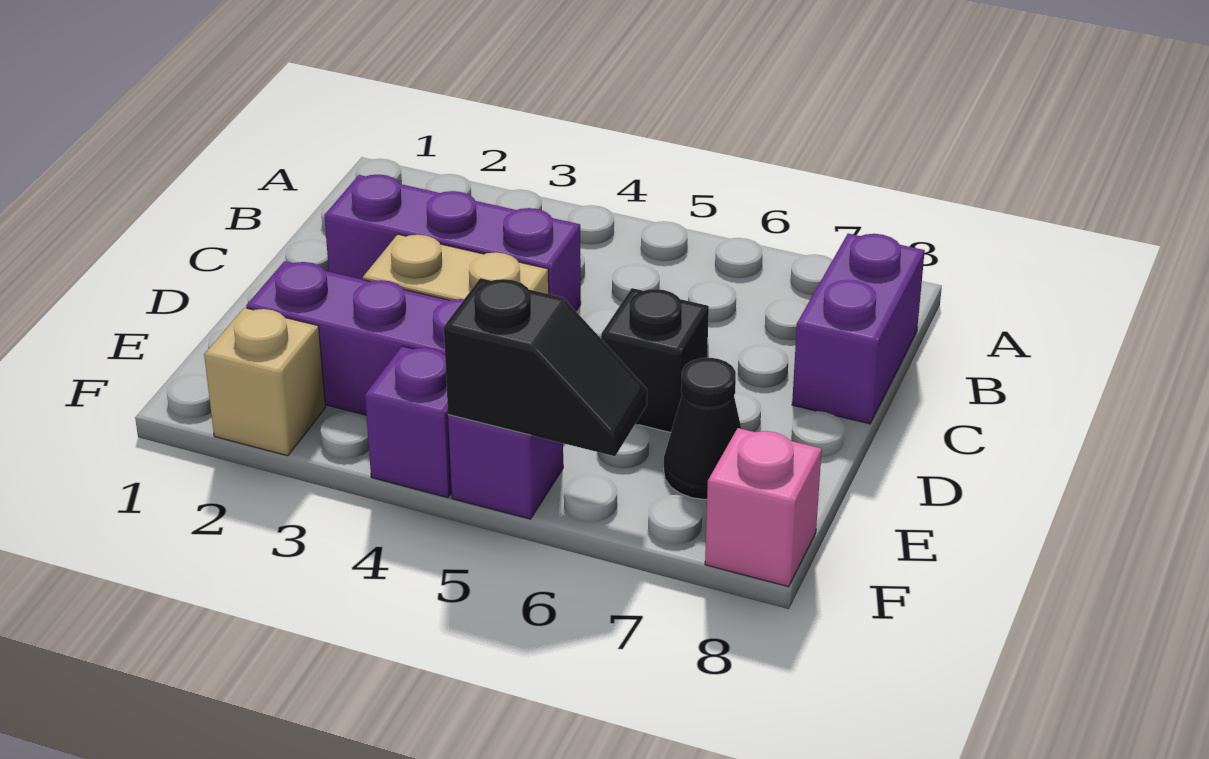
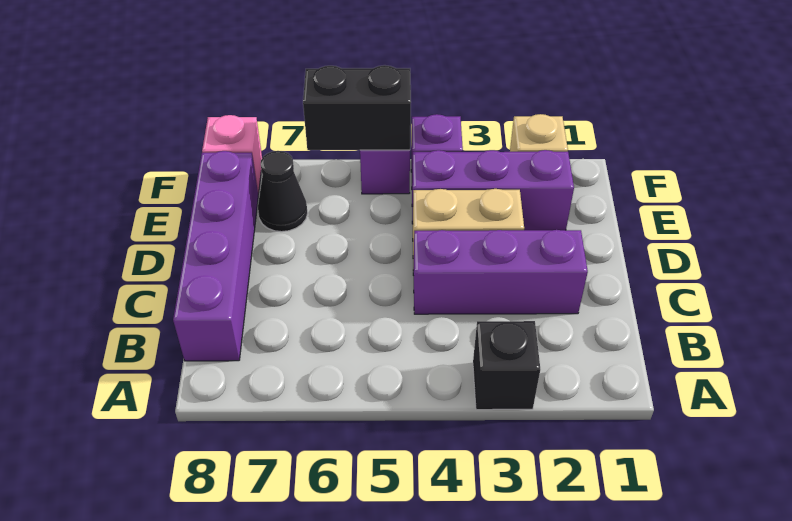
purple brick B8:C8 level 1 -> purple brick B8:E8 level 1
black brick D6 level 1 -> black brick A3 level 1
black slope F5:F6 level 2 top 5 -> black brick F5:F6 level 2

